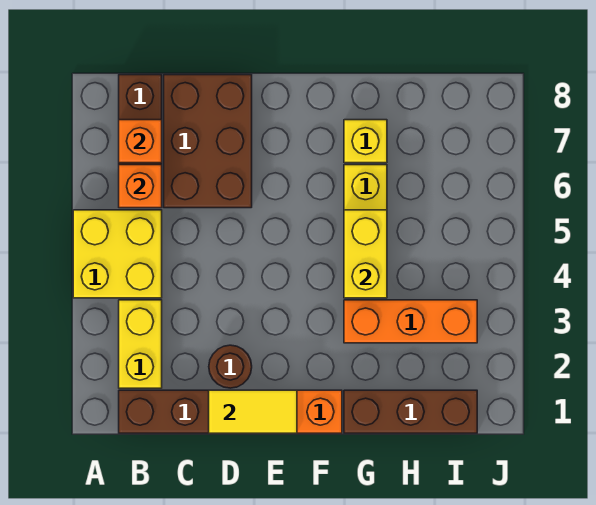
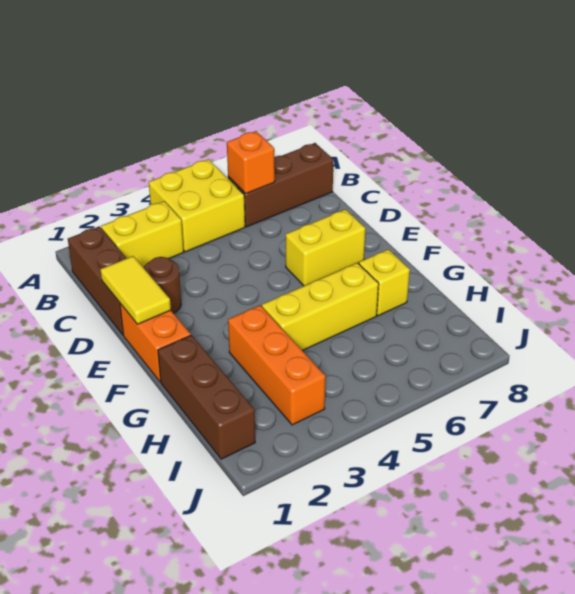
orange brick B7 level 2 -> none
brown brick C6:D8 level 1 -> none
yellow brick G4:G5 level 2 -> yellow brick E6:E7 level 1

